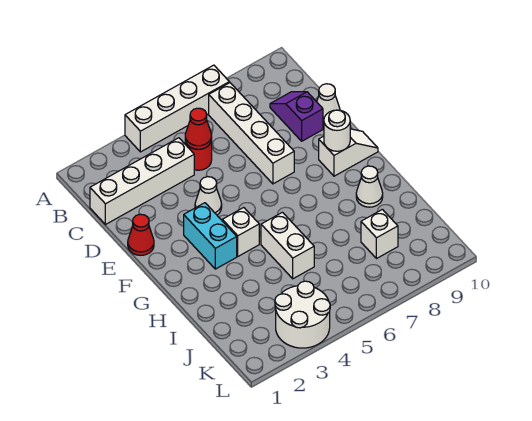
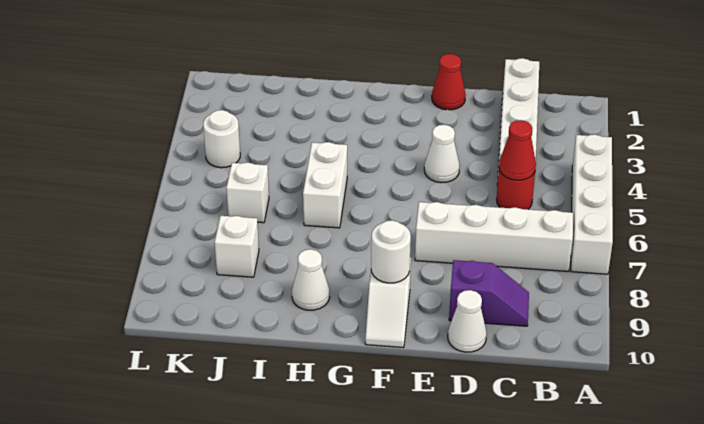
cyan brick F3:G3 level 1 -> none
white brick G4 level 1 -> white brick J6 level 1
white brick H5:I5 level 1 -> white brick H5:H6 level 1
white round brick K3:L4 level 1 -> white round brick K4 level 1

